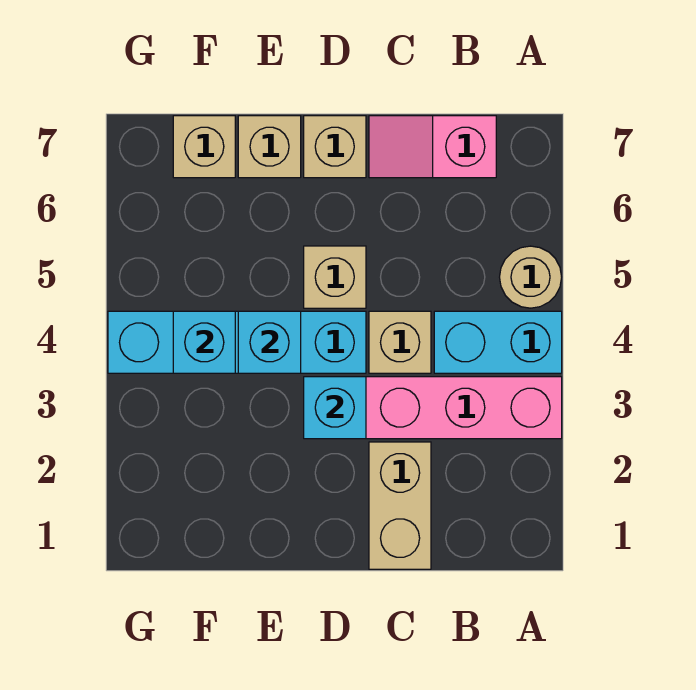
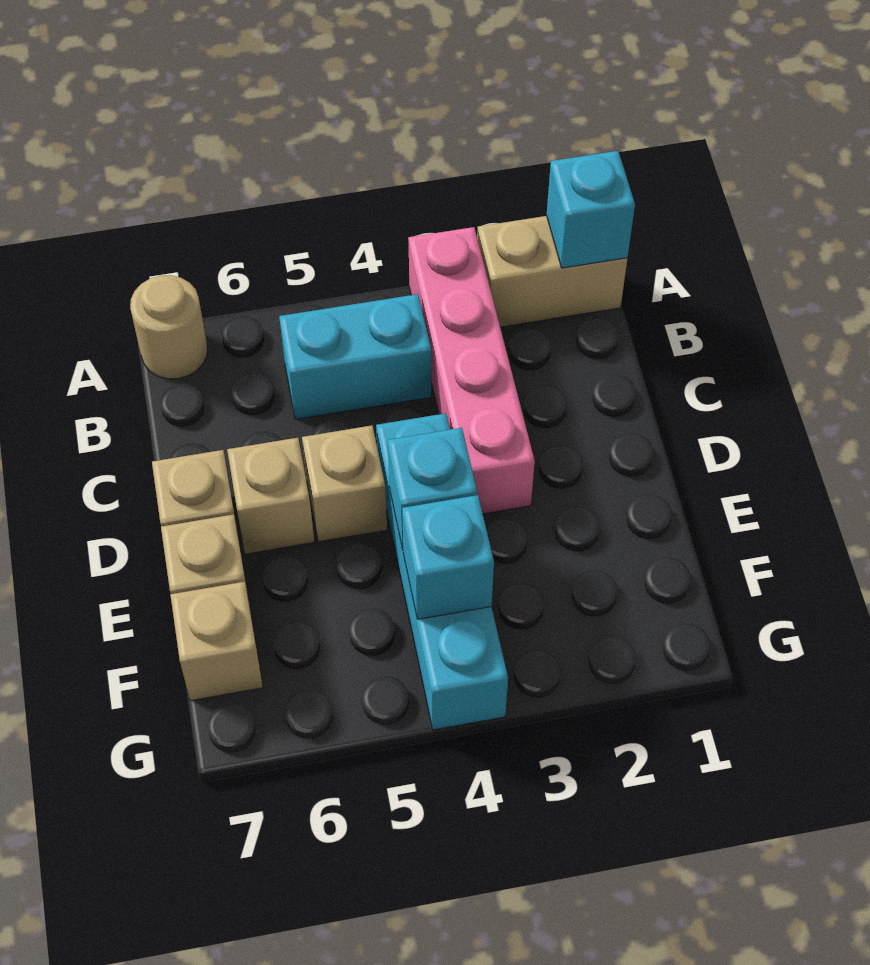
cyan brick A4:B4 level 1 -> cyan brick B4:B5 level 1
tan round brick A5 level 1 -> tan round brick A7 level 1
pink slope B7:C7 level 1 top B -> none
tan brick C1:C2 level 1 -> tan brick A1:A2 level 1
tan brick C4 level 1 -> tan brick D6 level 1
cyan brick D3 level 2 -> cyan brick A1 level 2

